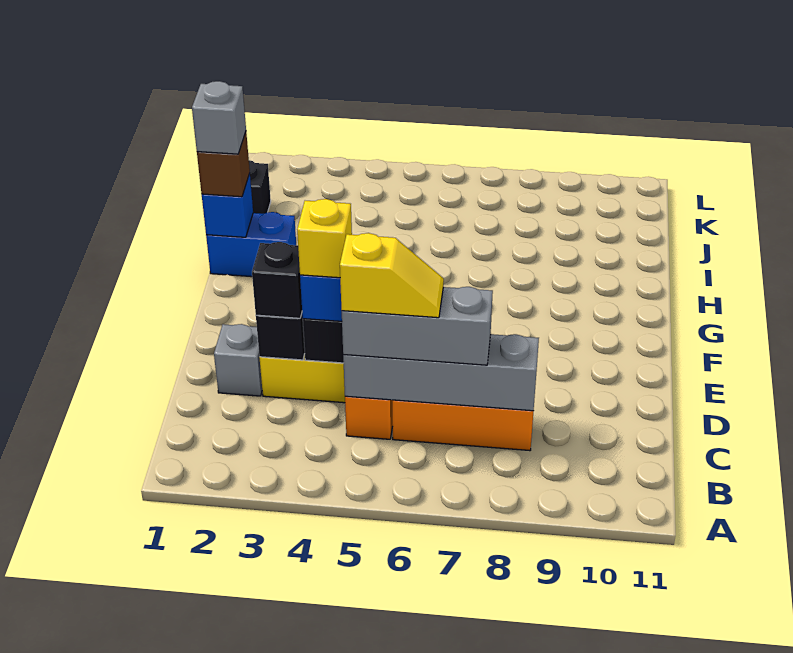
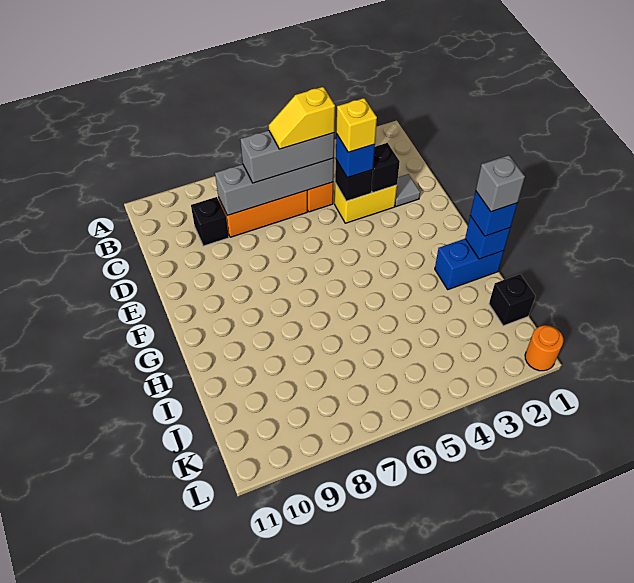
grey brick D2 level 1 -> grey tile D2 level 1
black brick D3 level 3 -> black brick C9 level 1
brown brick H1 level 3 -> blue brick H1 level 3
none -> orange round brick L1 level 1

